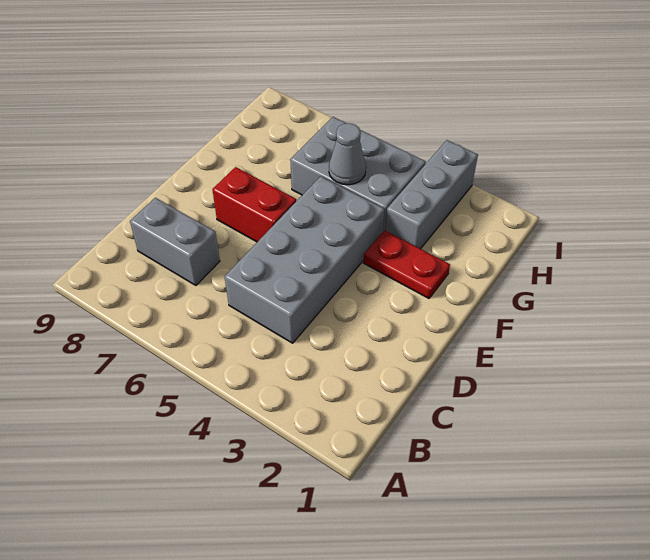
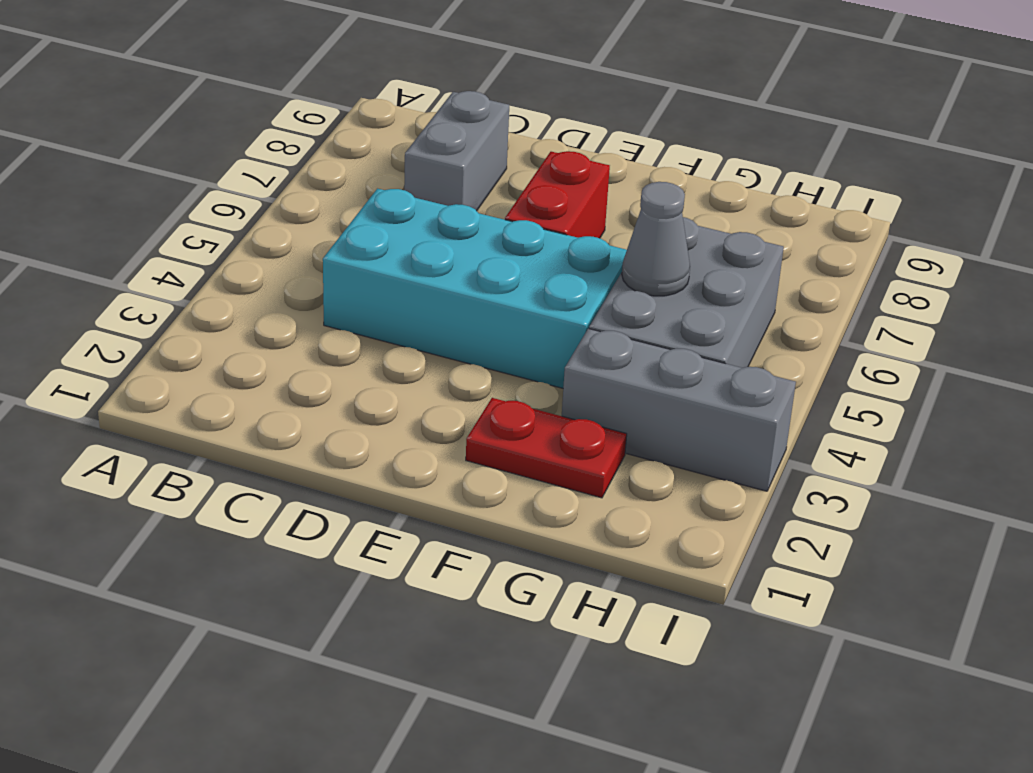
grey brick C4:F5 level 1 -> cyan brick C4:F5 level 1
red plate F2:F3 level 1 -> red plate F2:G2 level 1

